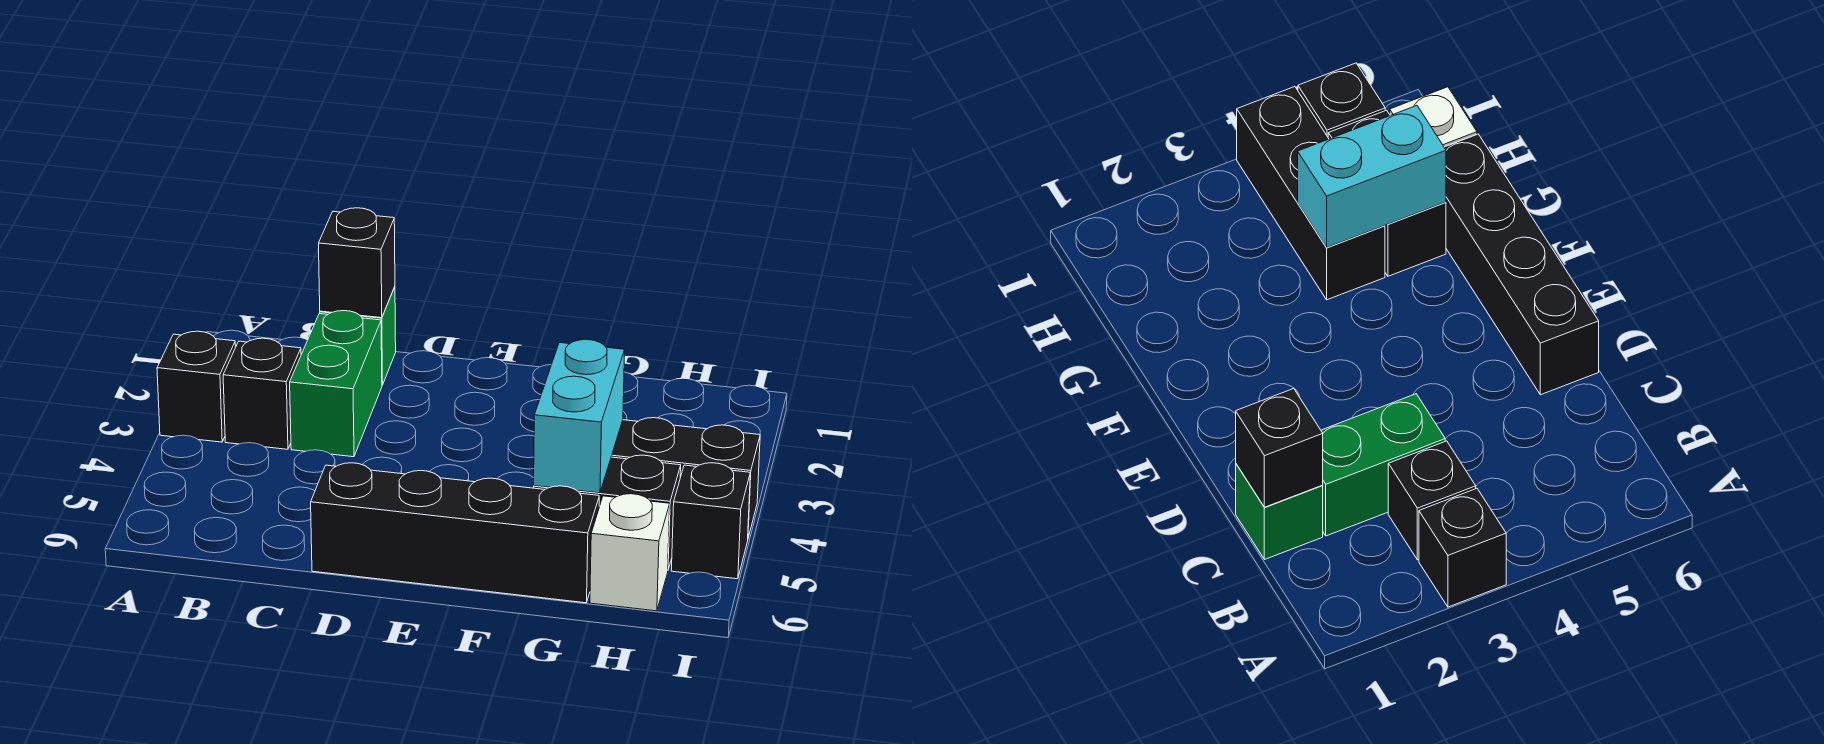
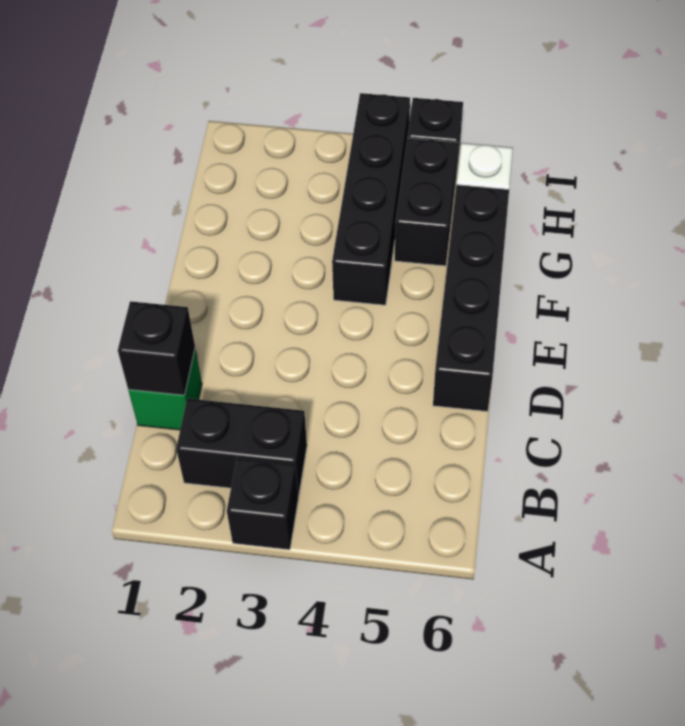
black brick B3 level 1 -> black brick B2:B3 level 1
green brick C2:C3 level 1 -> none
black brick G4:I4 level 1 -> black brick F4:I4 level 1
cyan brick G4:G5 level 2 -> none

